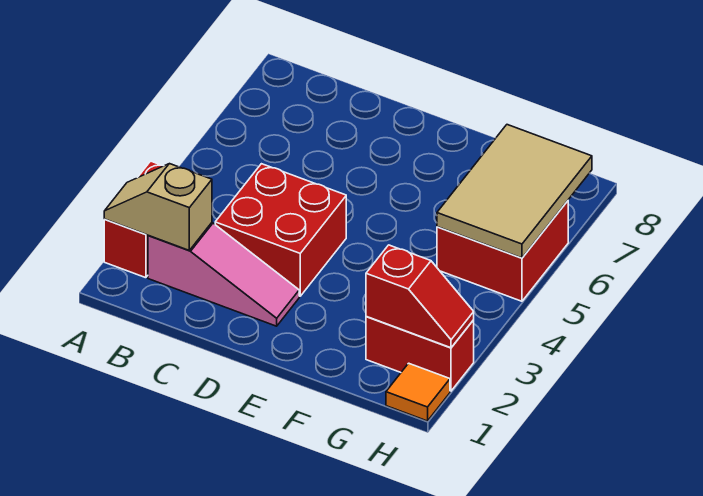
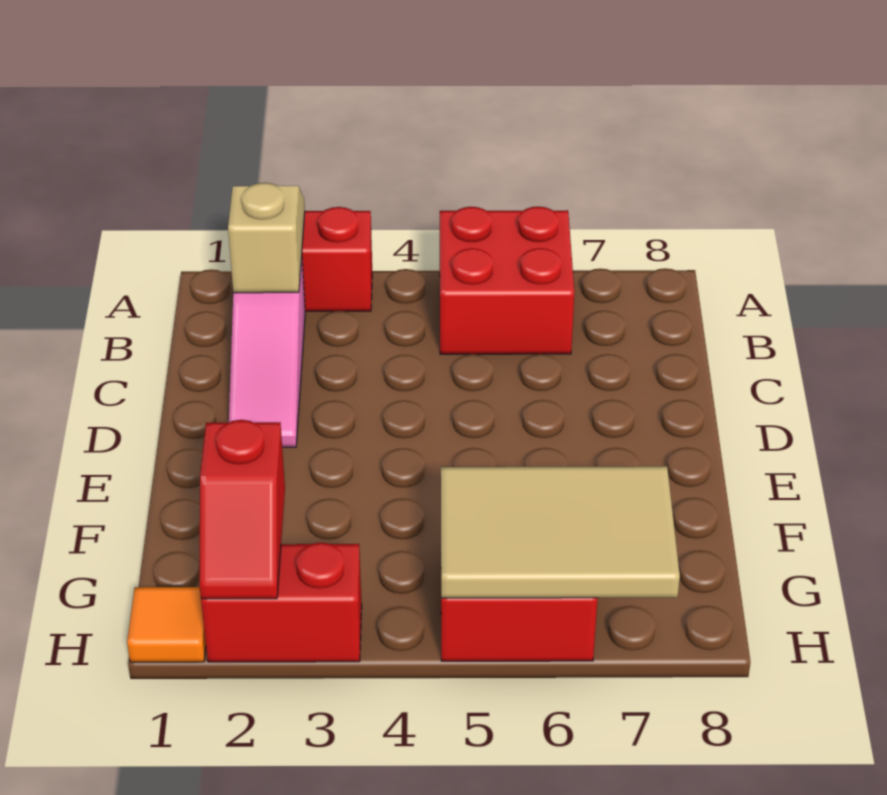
red brick C3:D4 level 1 -> red brick A5:B6 level 1
red brick G2:H2 level 1 -> red brick H2:H3 level 1

